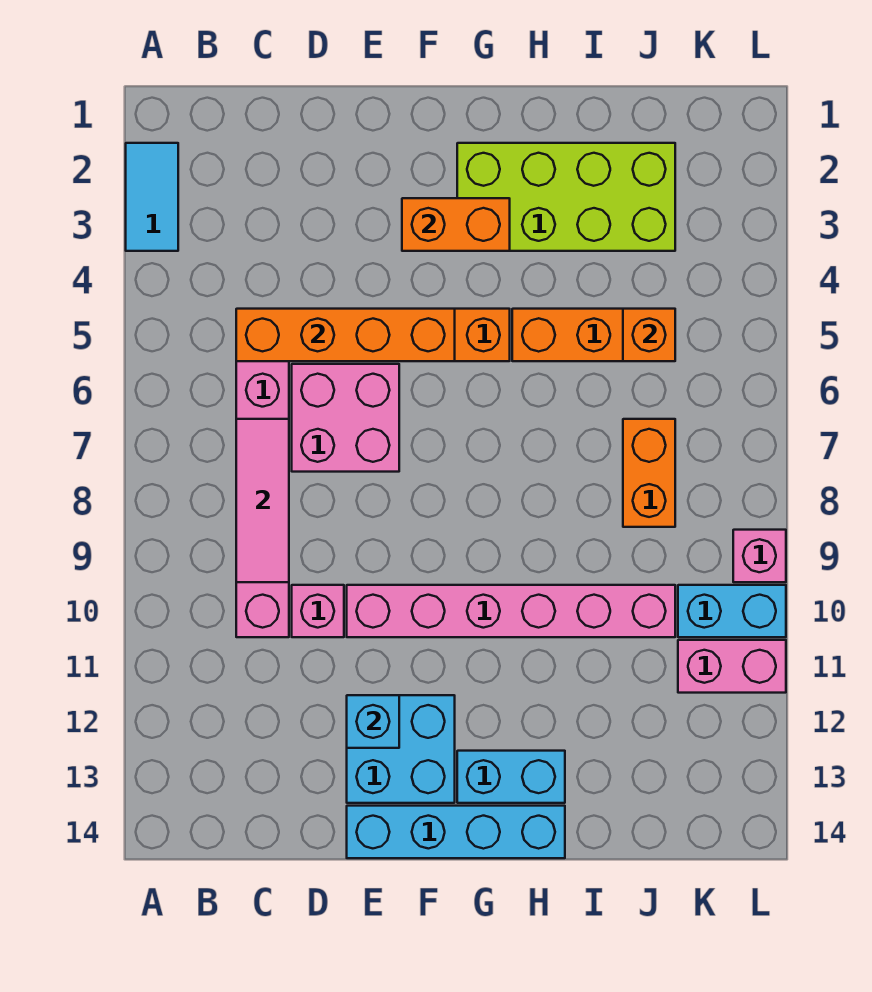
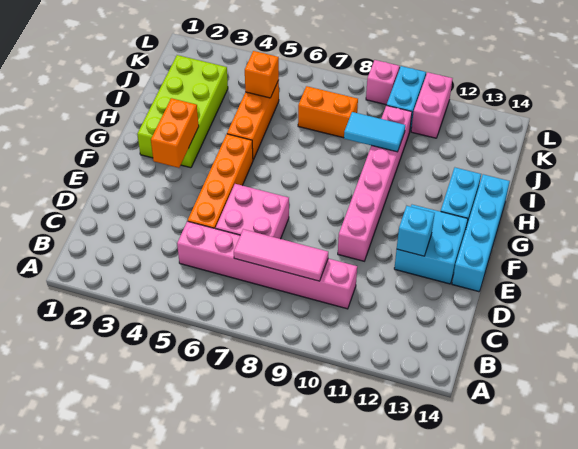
cyan tile A2:A3 level 1 -> cyan tile I9:I10 level 2
orange brick C5:F5 level 2 -> none
pink brick D10 level 1 -> none

